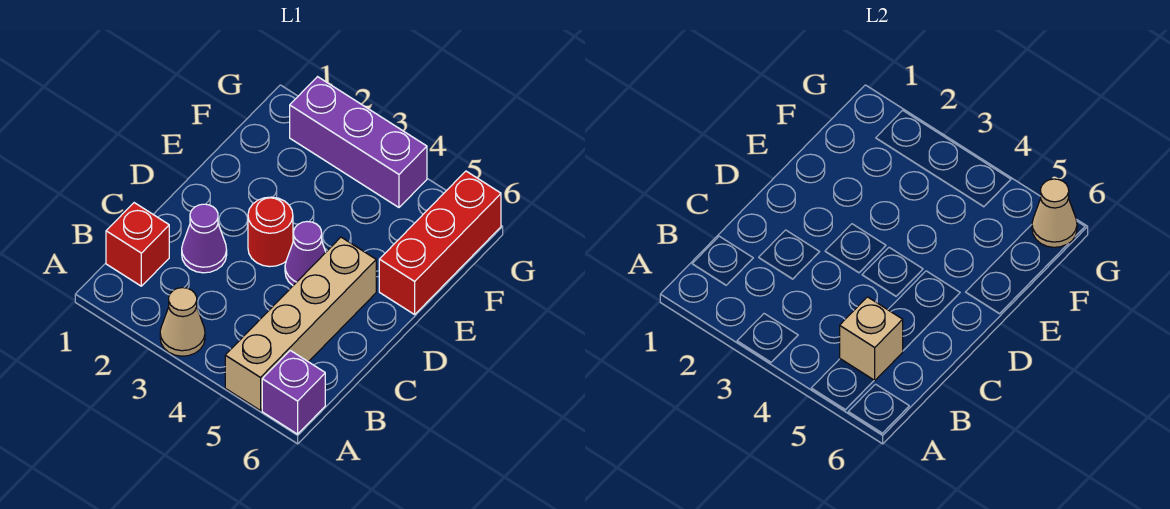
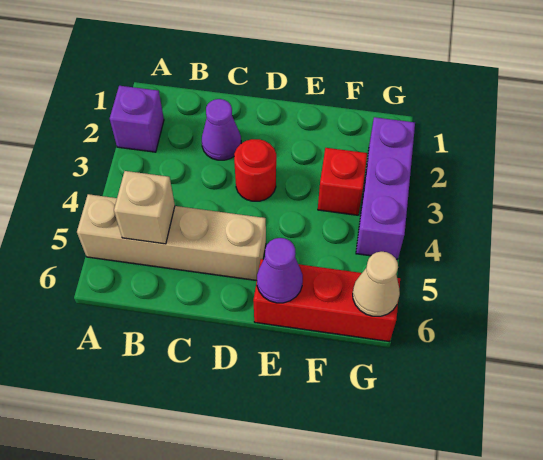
tan cone A3 level 1 -> none
purple brick A6 level 1 -> purple brick A2 level 1
red brick B1 level 1 -> red brick F3 level 1
purple cone D4 level 1 -> purple cone E6 level 2

